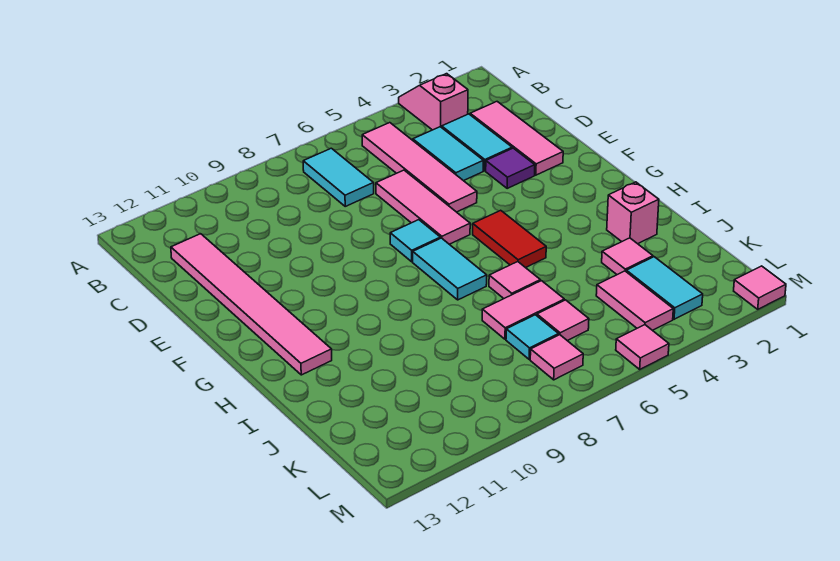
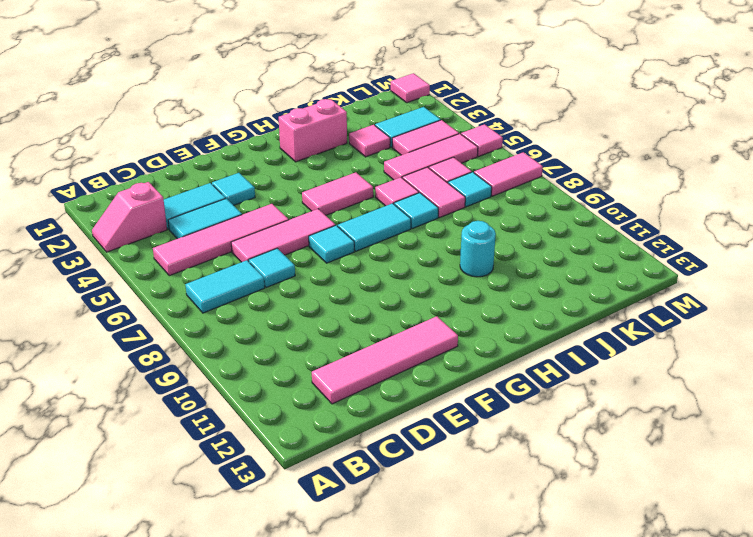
pink tile C2:E2 level 1 -> pink tile J5:L5 level 1
pink tile C12:H12 level 1 -> pink tile C12:F12 level 1
none -> cyan tile D7 level 1
purple tile E3 level 1 -> cyan tile E3 level 1
red tile G5:H5 level 1 -> pink tile G5:H5 level 1
pink brick I2 level 1 -> pink brick H2:I2 level 1
none -> cyan tile I7 level 1
none -> cyan round brick I10 level 1
pink tile L7 level 1 -> pink tile L7:M7 level 1

